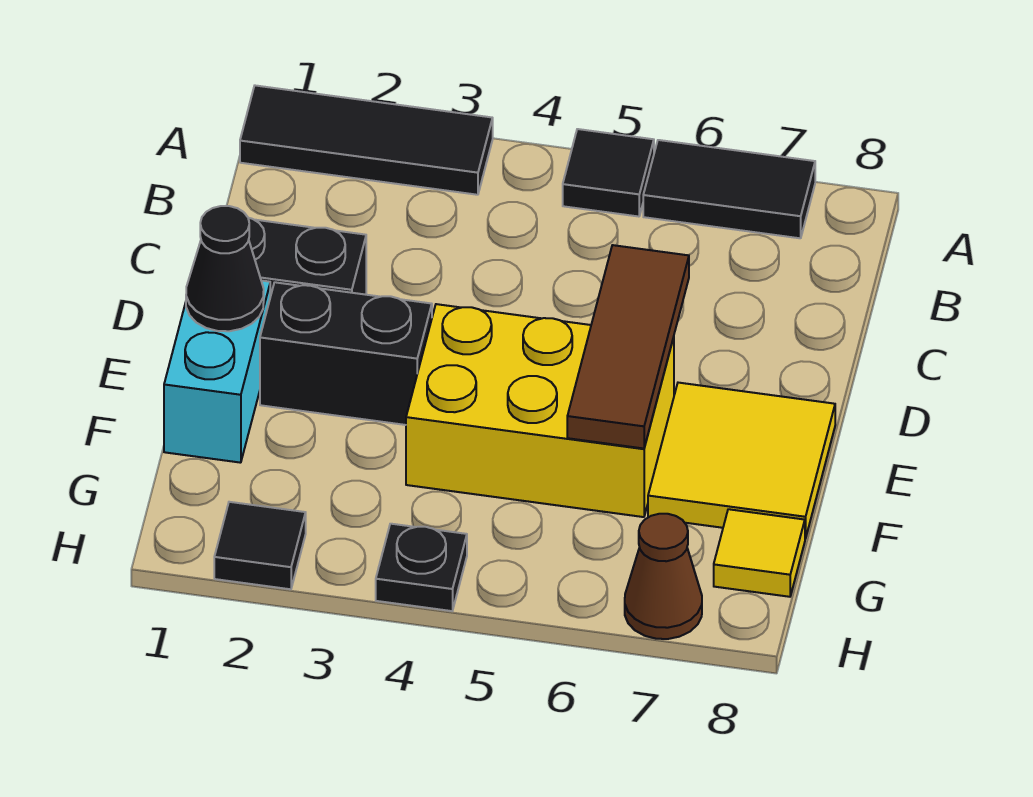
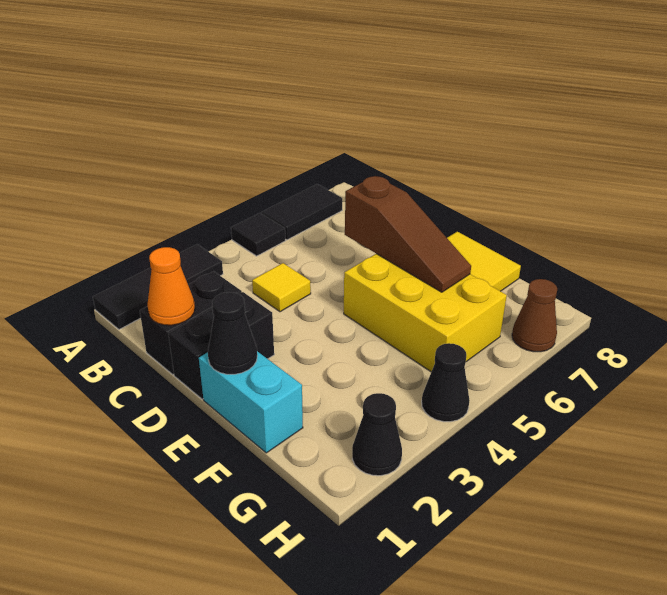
none -> orange cone C1 level 2
brown tile D6:F6 level 2 -> brown slope D6:F6 level 2 top D
black brick E2:E3 level 1 -> black brick C1:C2 level 1
yellow brick E4:F6 level 1 -> yellow brick E5:G6 level 1
yellow tile G8 level 1 -> yellow tile C4 level 1
black tile H2 level 1 -> black cone H2 level 1
black plate H4 level 1 -> black cone H4 level 1

